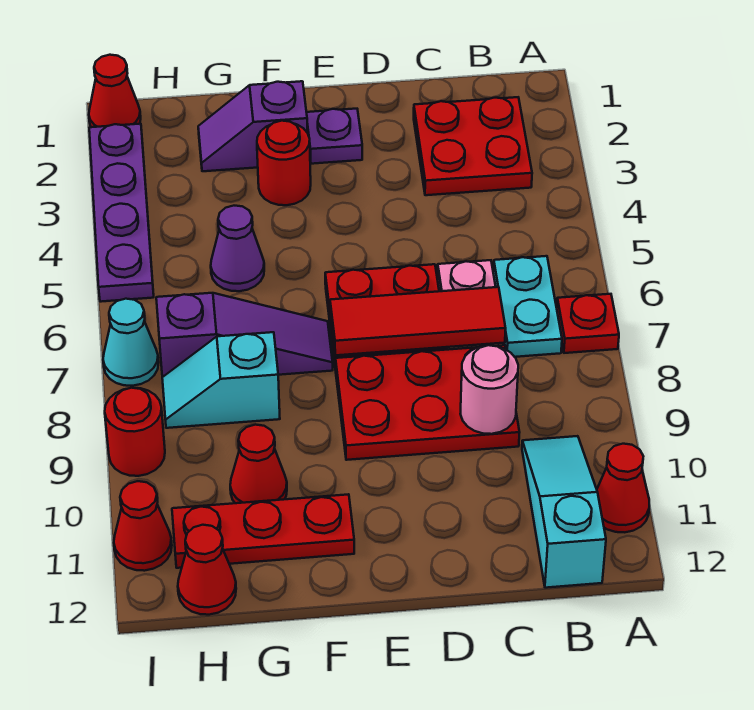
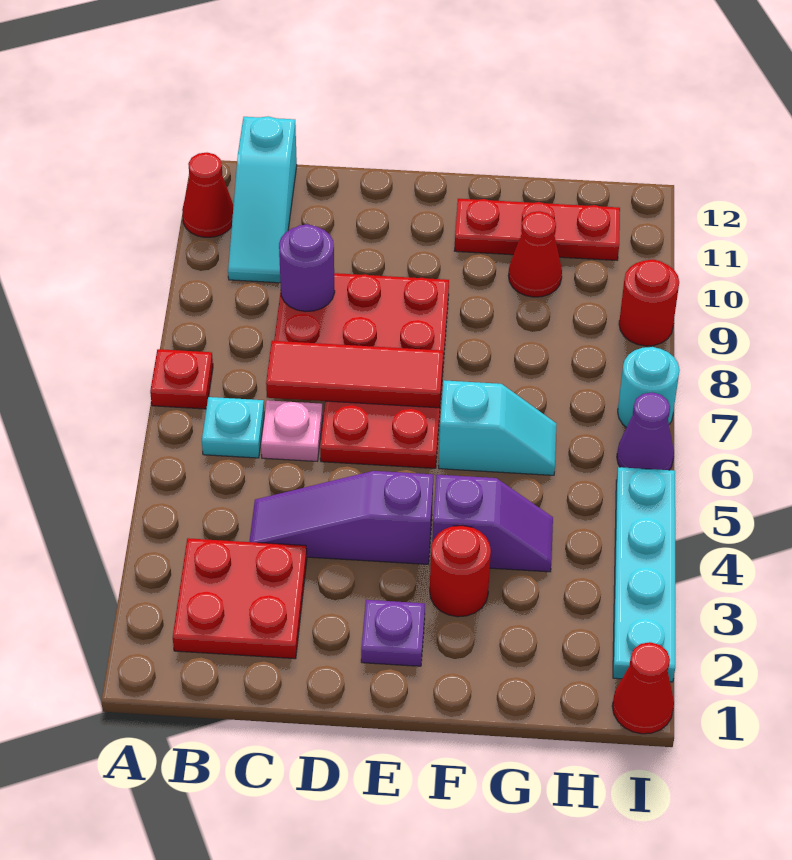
cyan plate B6:B7 level 1 -> cyan plate B6 level 1
pink round brick C9 level 2 -> purple round brick C9 level 2
purple slope F2:G2 level 1 top F -> purple slope F4:G4 level 1 top F
purple slope F7:H7 level 1 top H -> purple slope C4:E4 level 1 top E
purple cone G5 level 1 -> purple cone I6 level 1
cyan slope G8:H8 level 1 top G -> cyan slope F6:G6 level 1 top F
red cone H12 level 1 -> none
purple plate I2:I5 level 1 -> cyan plate I2:I5 level 1
cyan cone I7 level 1 -> cyan round brick I7 level 1
red cone I11 level 1 -> none

